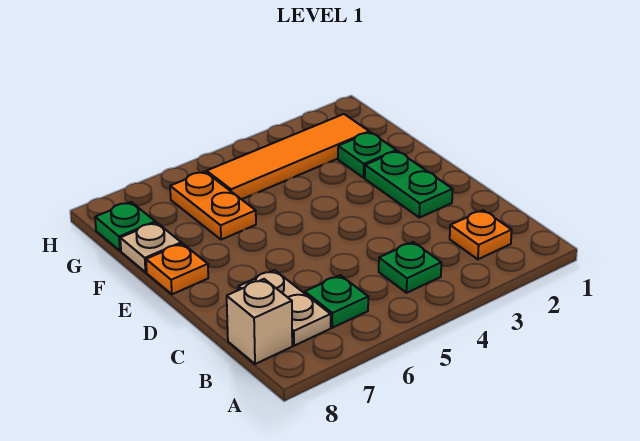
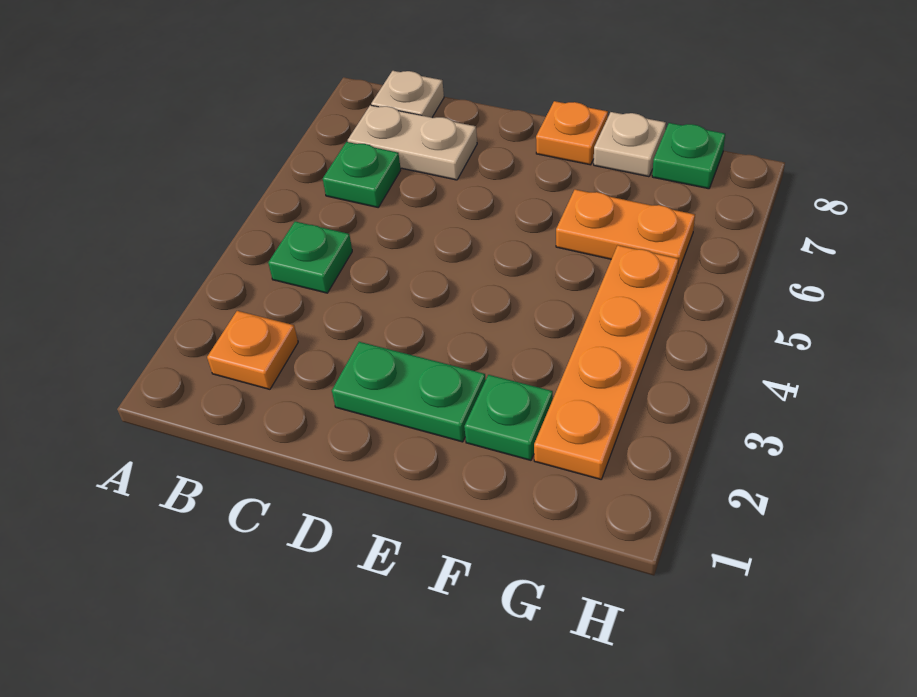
tan brick B8 level 1 -> tan plate B8 level 1
orange tile G2:G5 level 1 -> orange plate G2:G5 level 1

